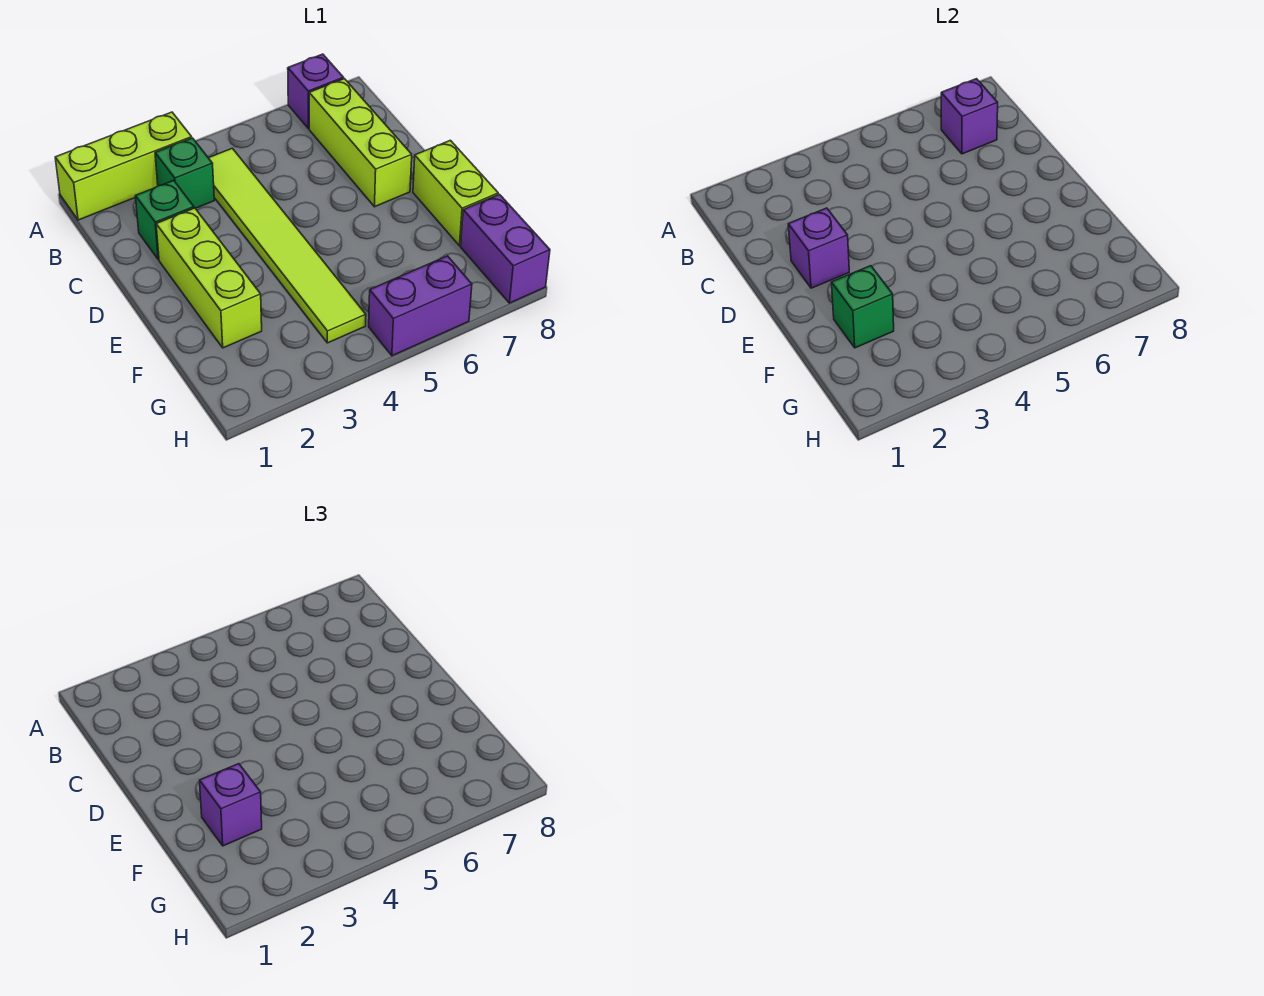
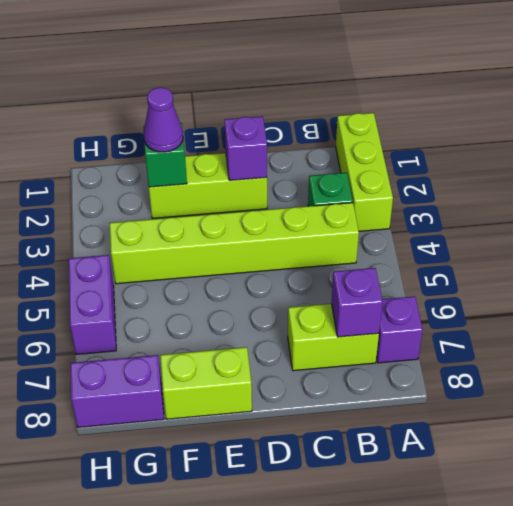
lime tile B4:G4 level 1 -> lime brick B4:G4 level 1
lime brick B7:D7 level 1 -> lime brick B7:C7 level 1
green brick C2 level 1 -> none
purple brick F2 level 3 -> purple cone F2 level 3

